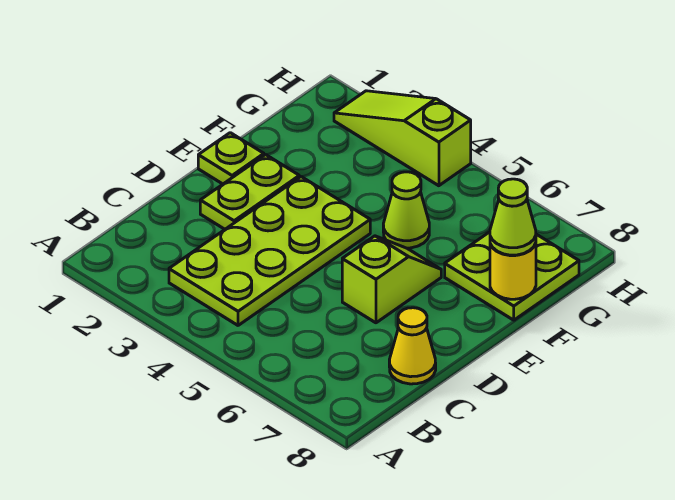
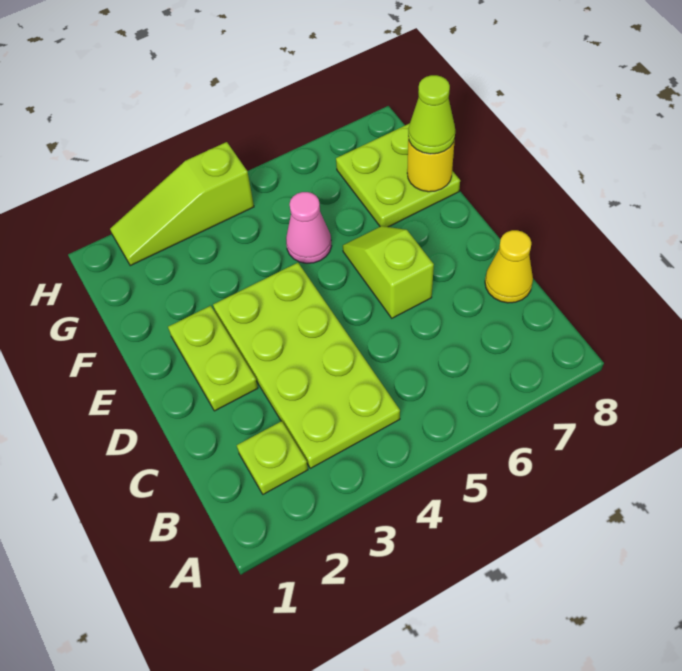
lime plate E1 level 1 -> lime plate B2 level 1
lime cone F5 level 1 -> pink cone F5 level 1

